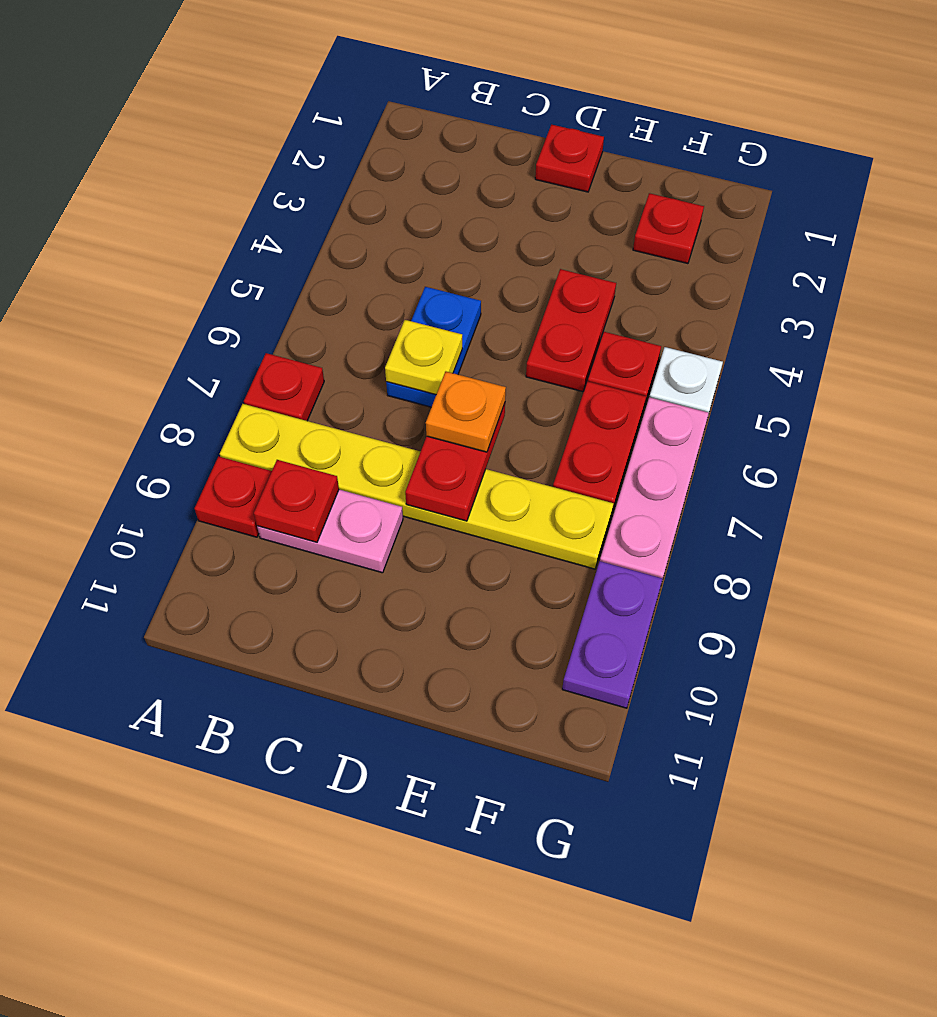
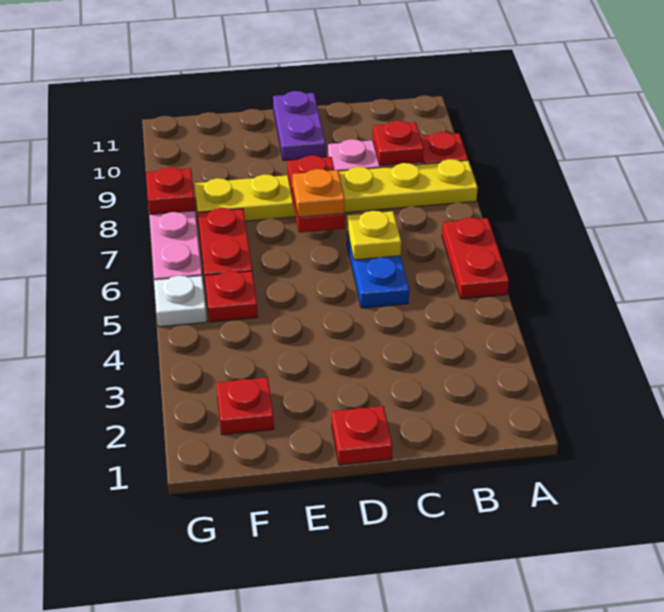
red plate A7 level 1 -> red plate G8 level 2
red plate E4:E5 level 1 -> red plate A5:A6 level 1
purple plate G9:G10 level 1 -> purple plate D10:D11 level 1

